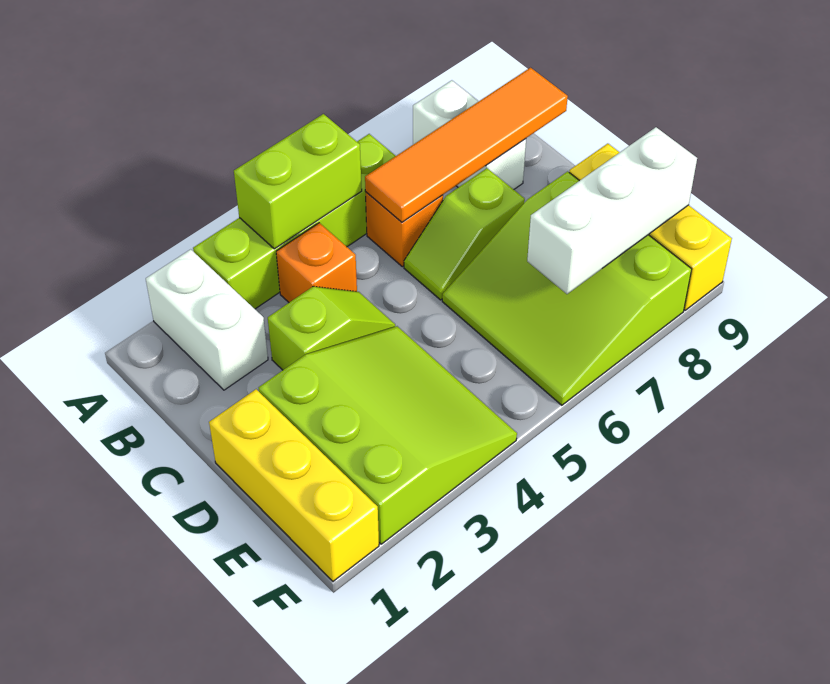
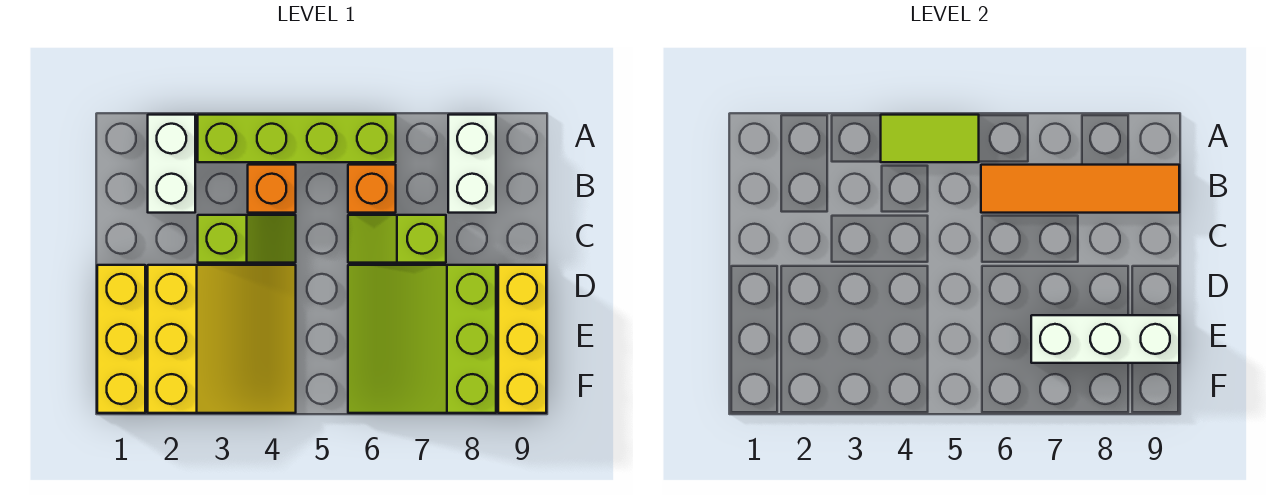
lime brick A4:A5 level 2 -> lime tile A4:A5 level 2
lime slope D2:F4 level 1 top 2 -> yellow slope D2:F4 level 1 top 2

